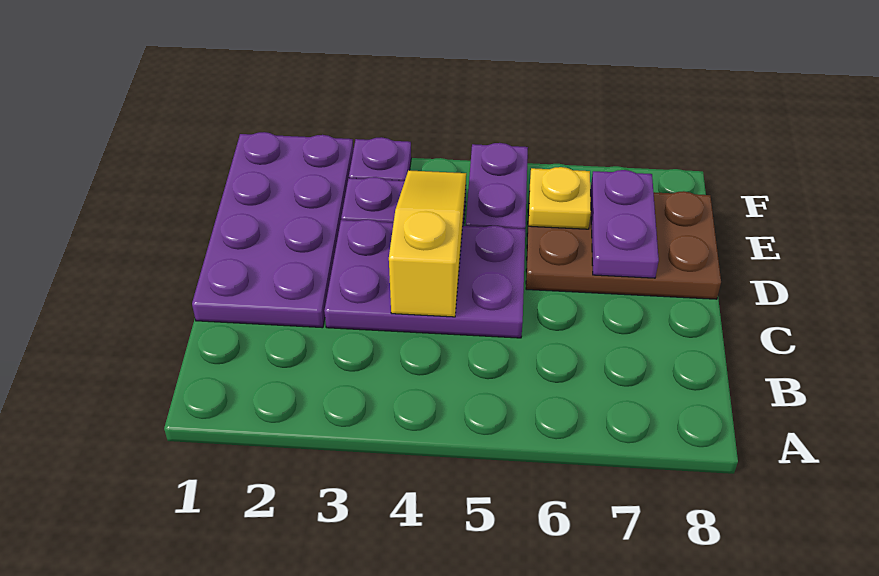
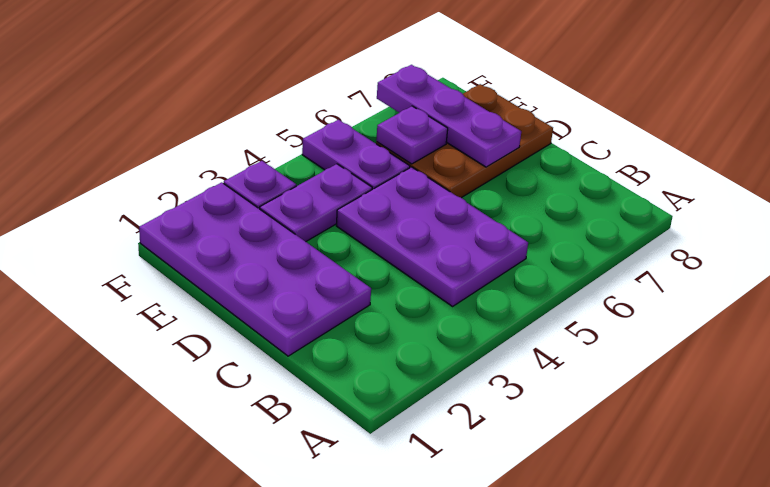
purple plate C3:D5 level 1 -> purple plate B4:D5 level 1
yellow slope C4:E4 level 2 top C -> none
purple plate D7:E7 level 2 -> purple plate D7:F7 level 2
yellow plate E6 level 2 -> purple plate E6 level 2

